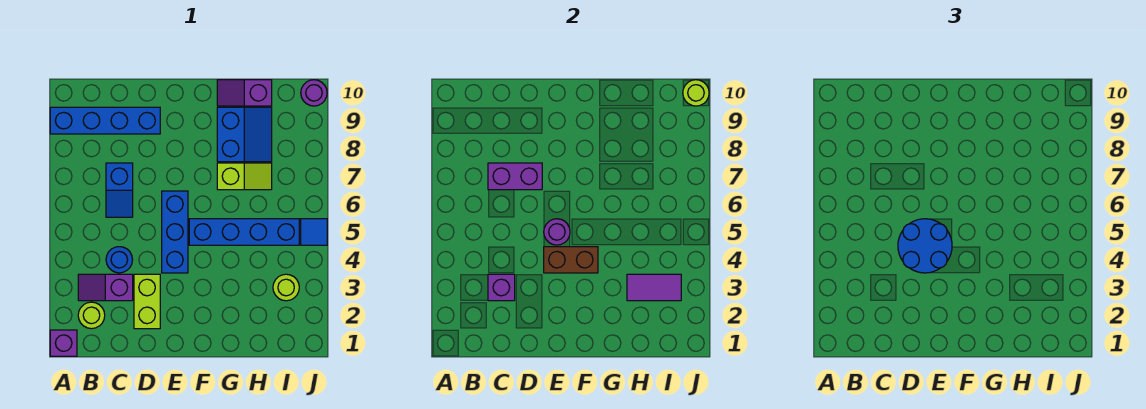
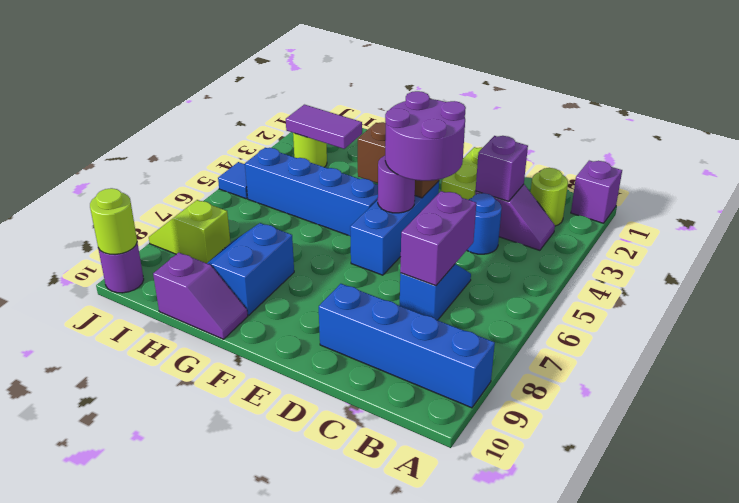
purple brick C7:D7 level 2 -> purple brick C6:C7 level 2
blue round brick D4:E5 level 3 -> purple round brick D4:E5 level 3
lime slope G7:H7 level 1 top G -> lime slope I8:J8 level 1 top I

